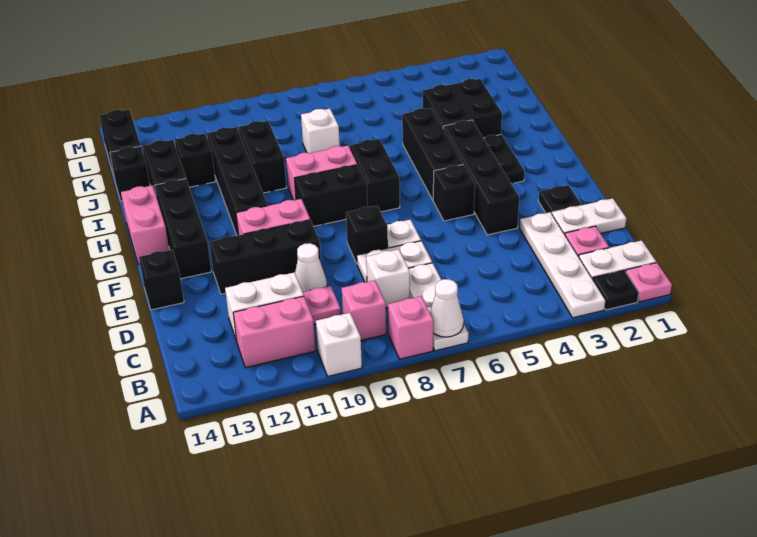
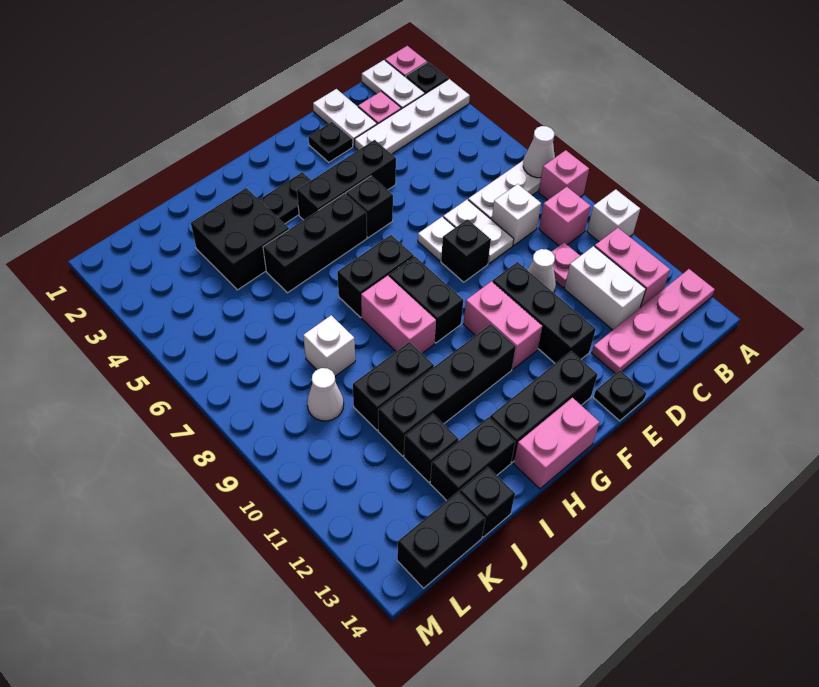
none -> pink plate A13:D13 level 1
black brick E4:H4 level 1 -> black brick E4:G4 level 1
black brick E14 level 1 -> black plate E14 level 1
none -> white cone K9 level 1

